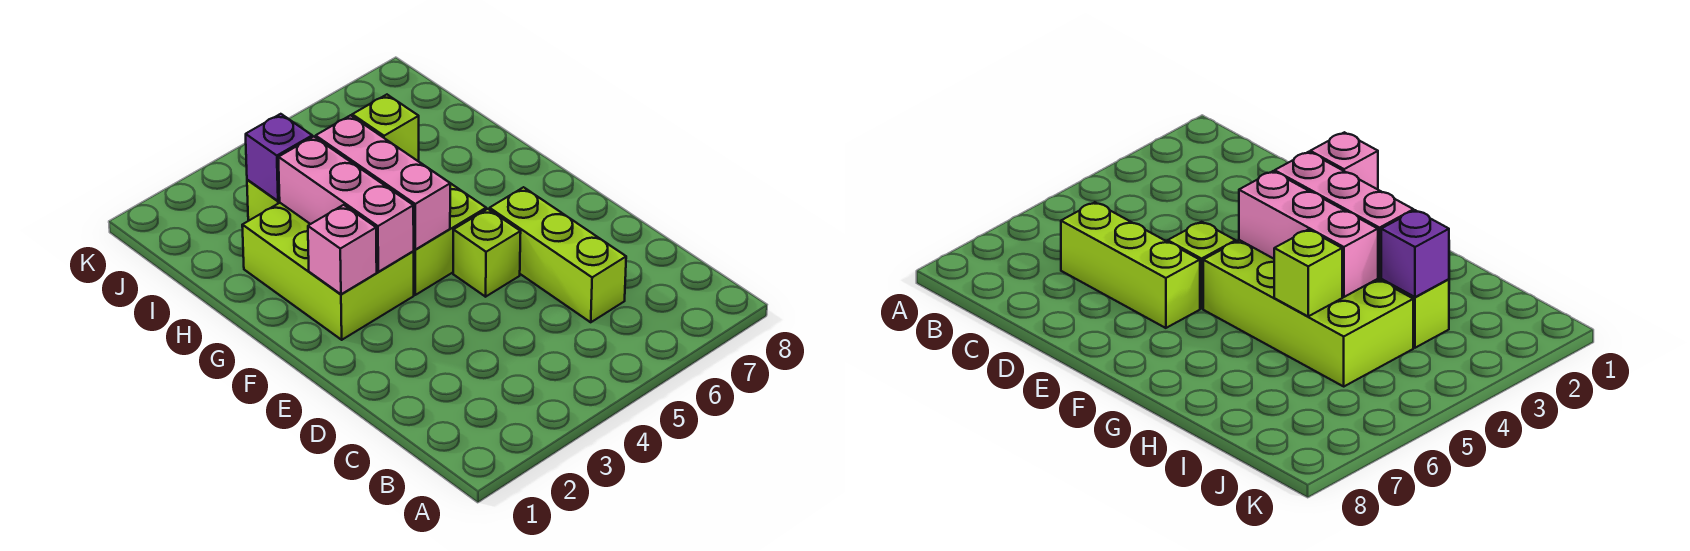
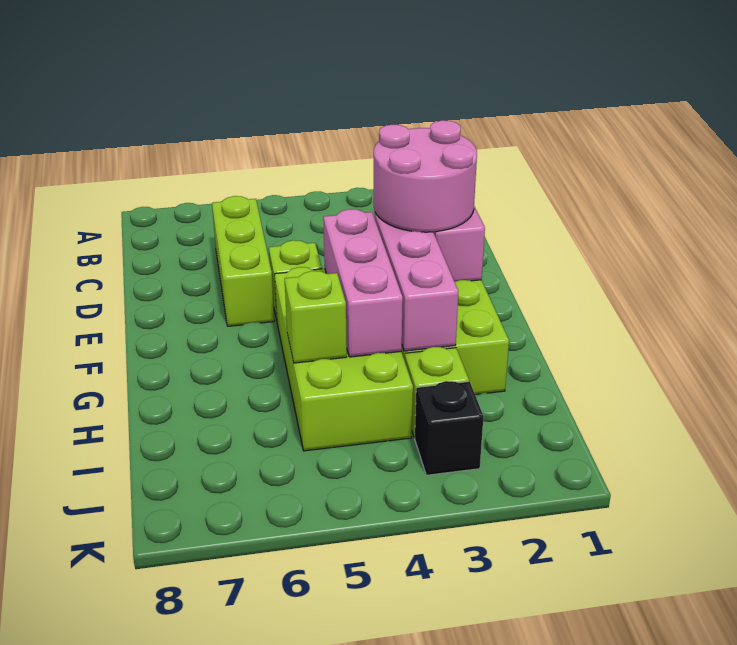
none -> pink round brick E2:F3 level 3
purple brick I3 level 2 -> none
none -> black brick J3 level 1

